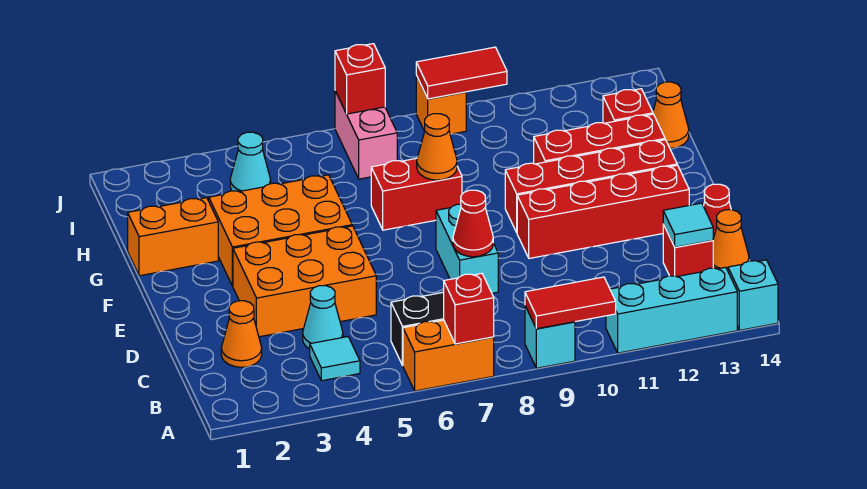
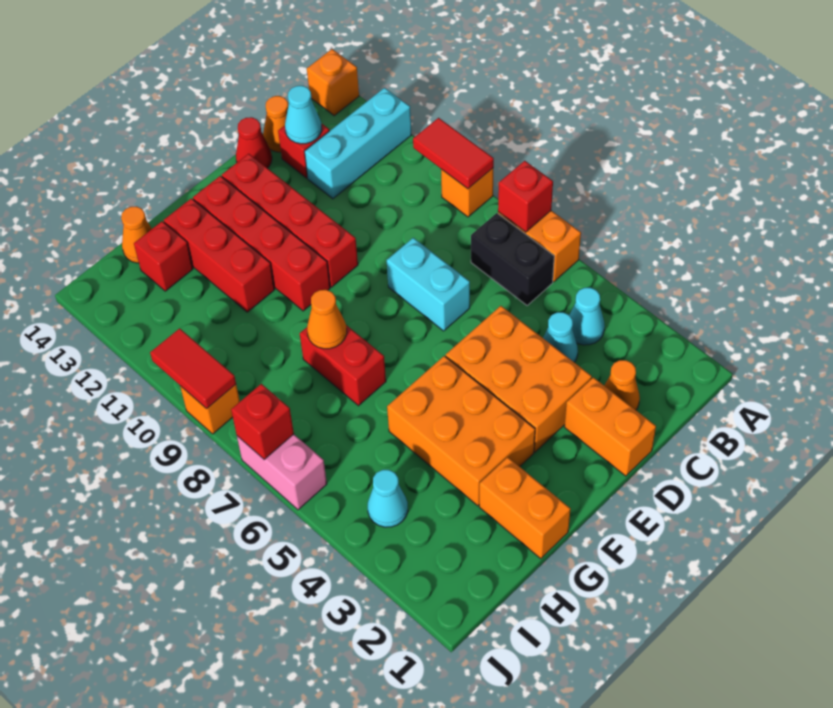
cyan brick A9 level 1 -> orange brick A9 level 1
cyan brick A11:A13 level 1 -> cyan brick A12:C12 level 1
cyan brick A14 level 1 -> orange brick A14 level 1
cyan tile B4 level 1 -> cyan cone B4 level 1
cyan tile C13 level 2 -> cyan cone C13 level 2
none -> orange brick D1:D2 level 1
cyan brick D8:E8 level 1 -> cyan brick D7:D8 level 1
red cone D8 level 2 -> none
pink brick I7:J7 level 1 -> pink brick J6:J7 level 1

